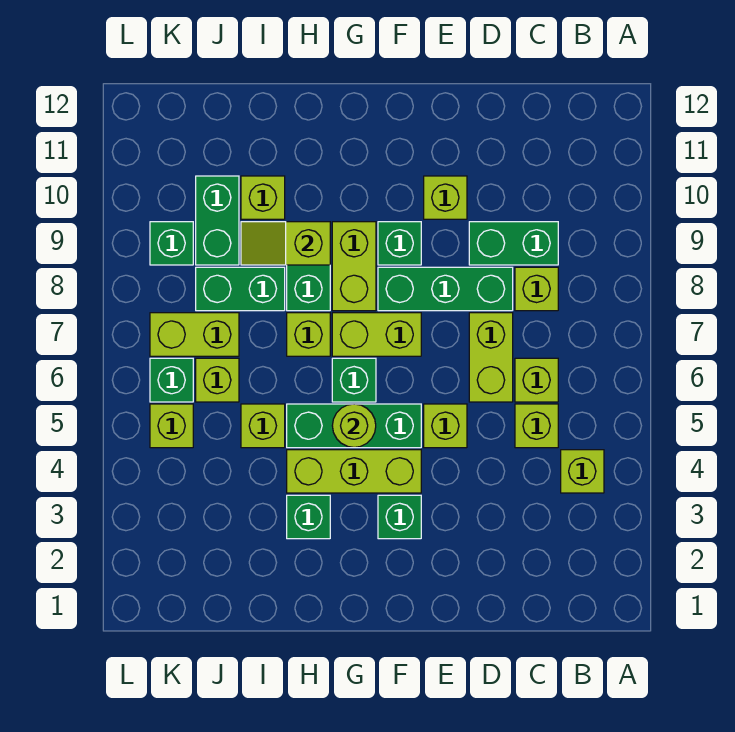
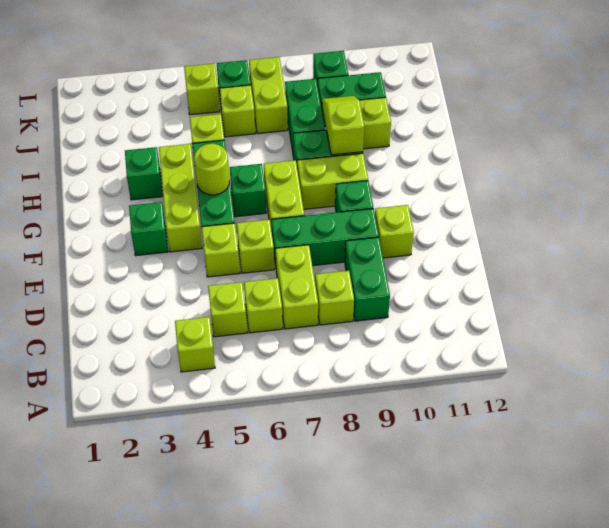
lime brick D6:D7 level 1 -> lime brick C7:D7 level 1
green brick D8:F8 level 1 -> green brick E7:E9 level 1
lime brick H7 level 1 -> lime brick E6 level 1

